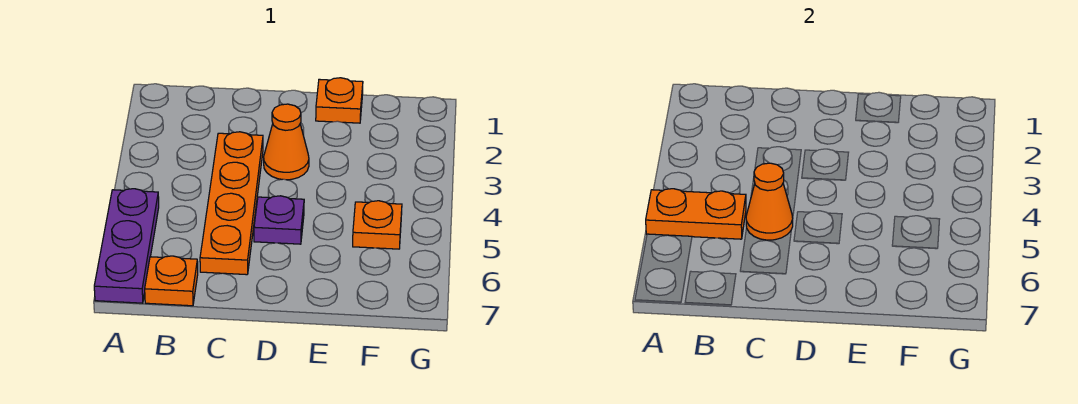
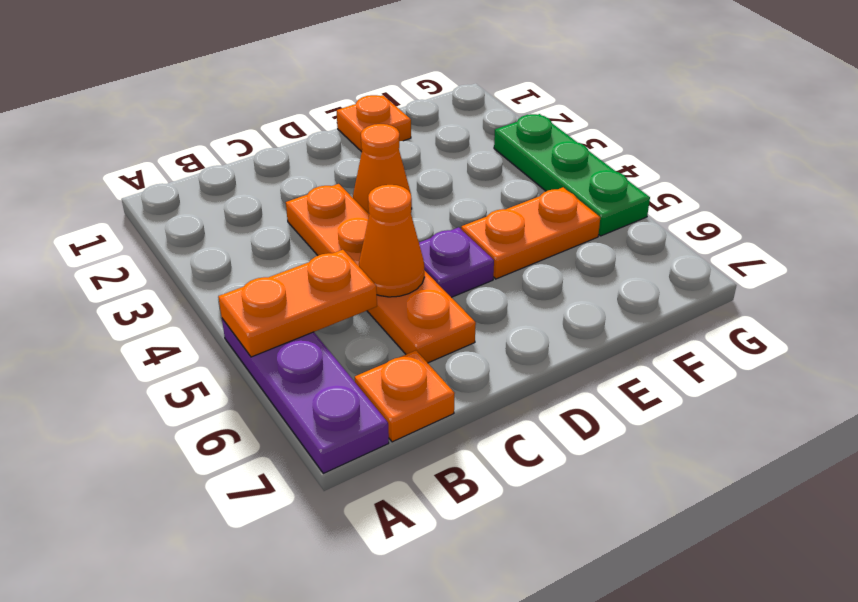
orange plate F5 level 1 -> orange plate E5:F5 level 1
none -> green plate G3:G5 level 1

